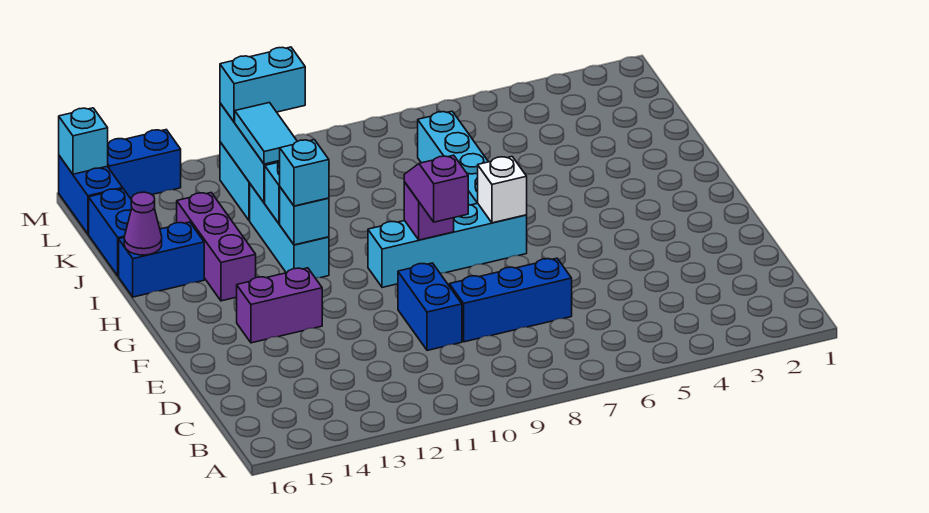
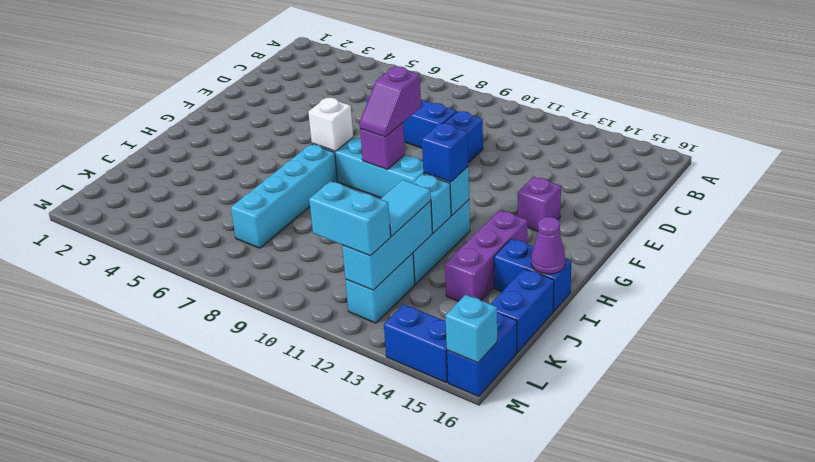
purple brick F13:F14 level 1 -> purple brick F14 level 1
cyan brick H12 level 3 -> blue brick H12 level 3

